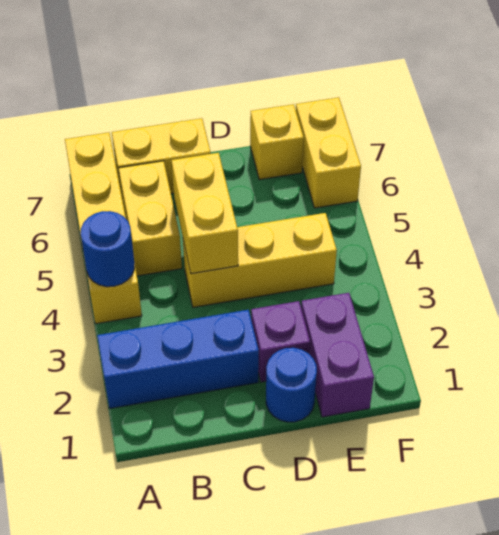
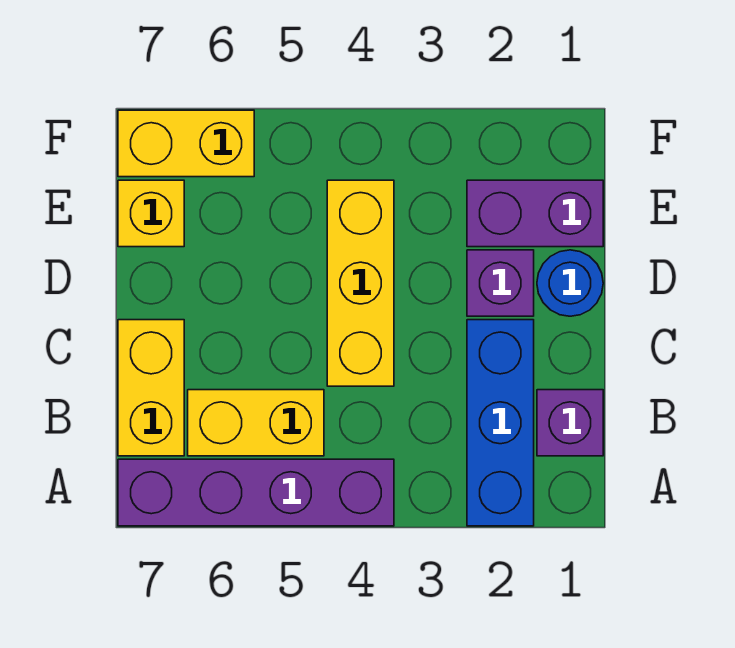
yellow brick A4:A7 level 1 -> purple brick A4:A7 level 1
blue round brick A4 level 2 -> none
none -> purple brick B1 level 1
yellow brick C4:C5 level 2 -> none

